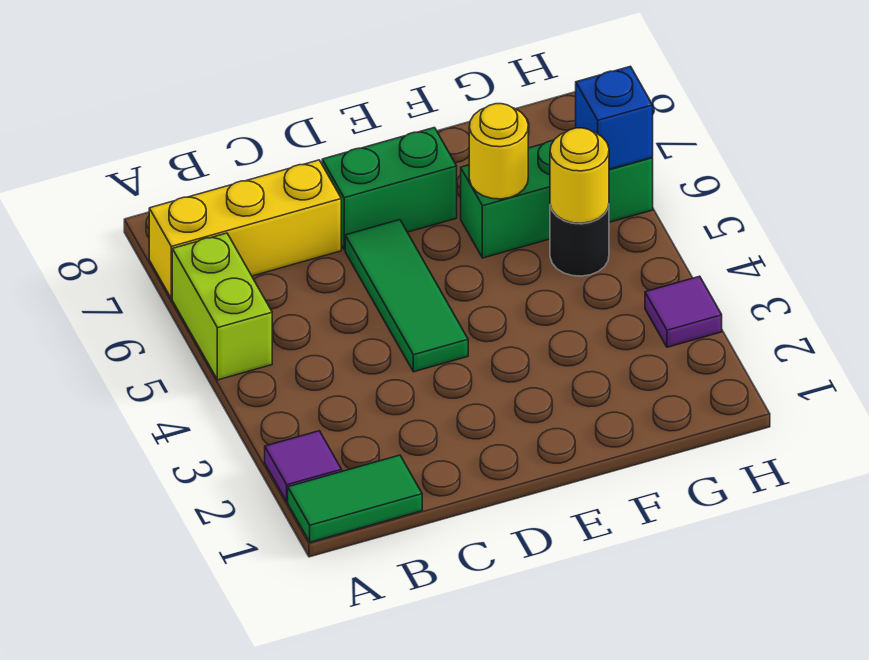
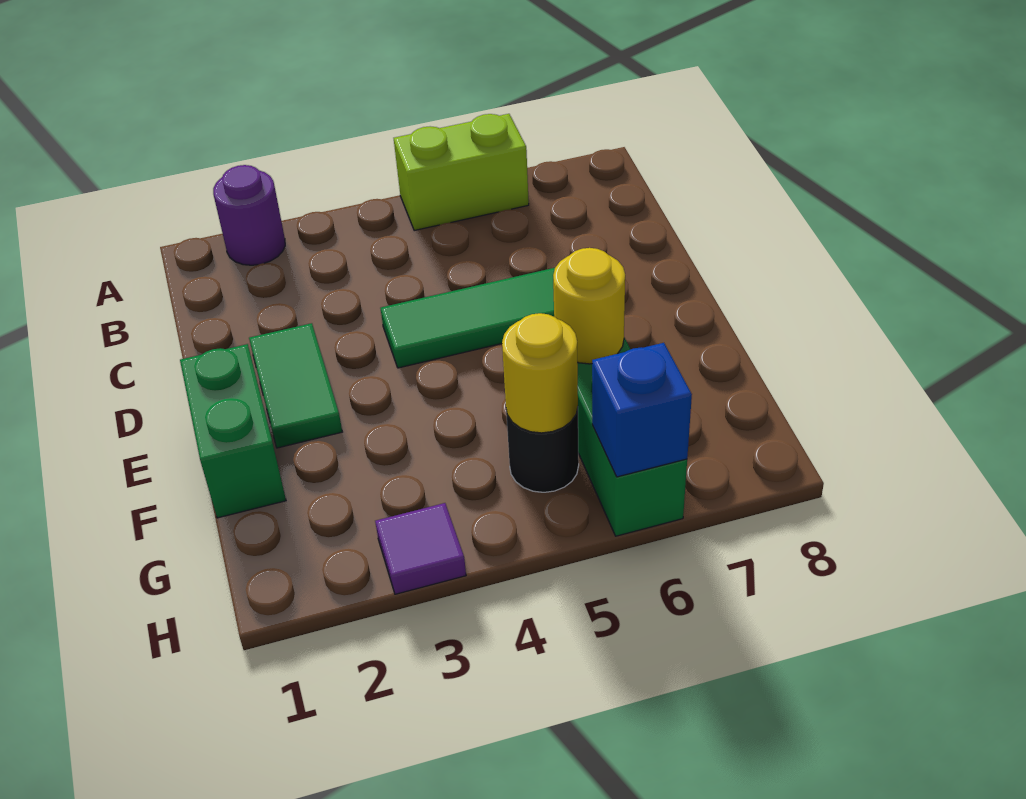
green tile A1:B1 level 1 -> green tile D2:E2 level 1
purple tile A2 level 1 -> purple round brick A2 level 1
yellow brick A7:C7 level 1 -> none
green brick D7:E7 level 1 -> green brick E1:F1 level 1

